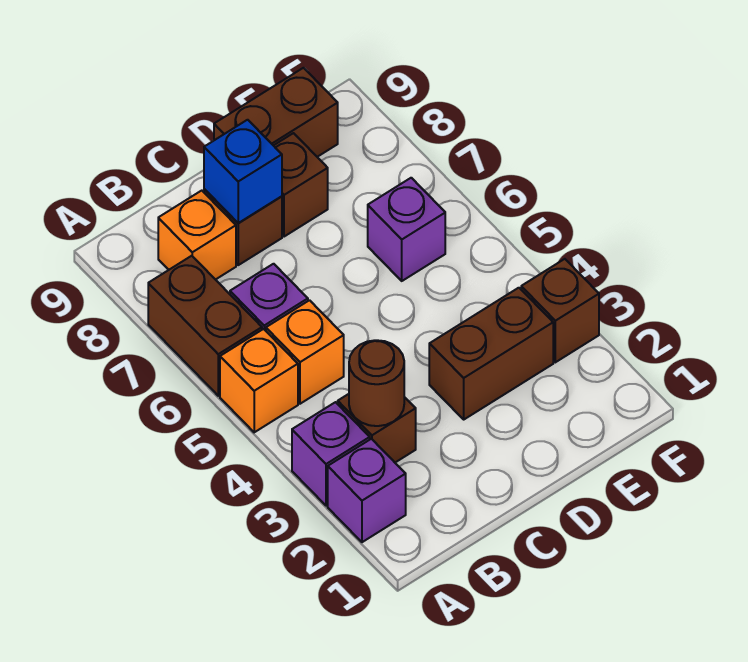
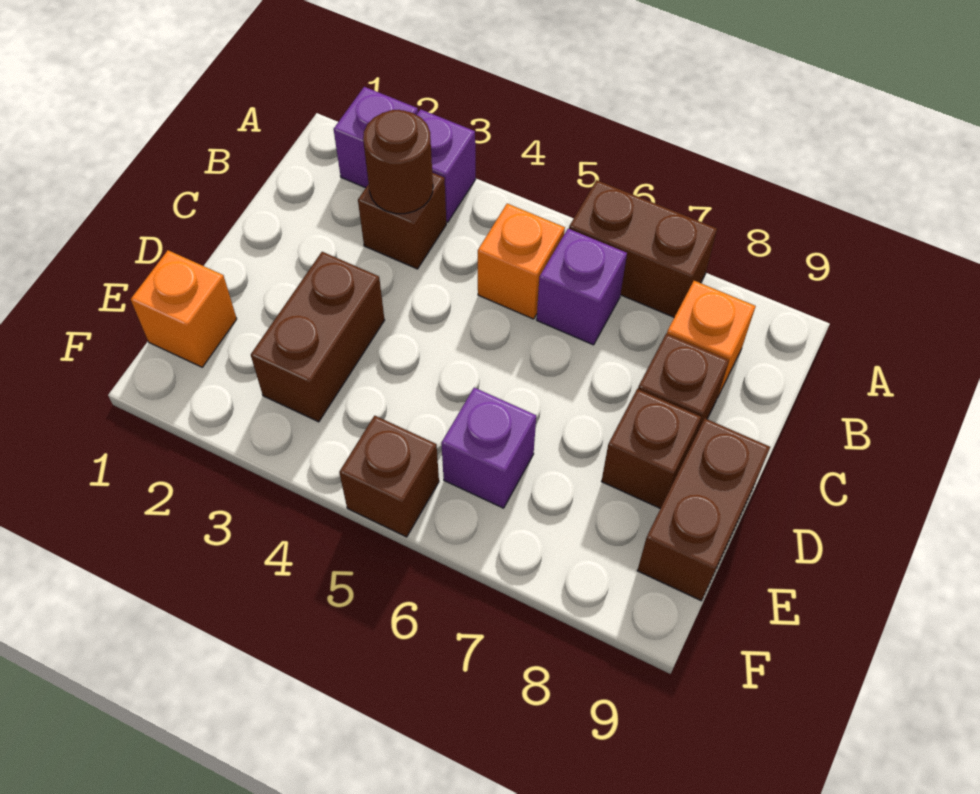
orange brick A5 level 1 -> orange brick E1 level 1
blue brick C8 level 2 -> none
brown brick F3 level 1 -> brown brick F5 level 1

